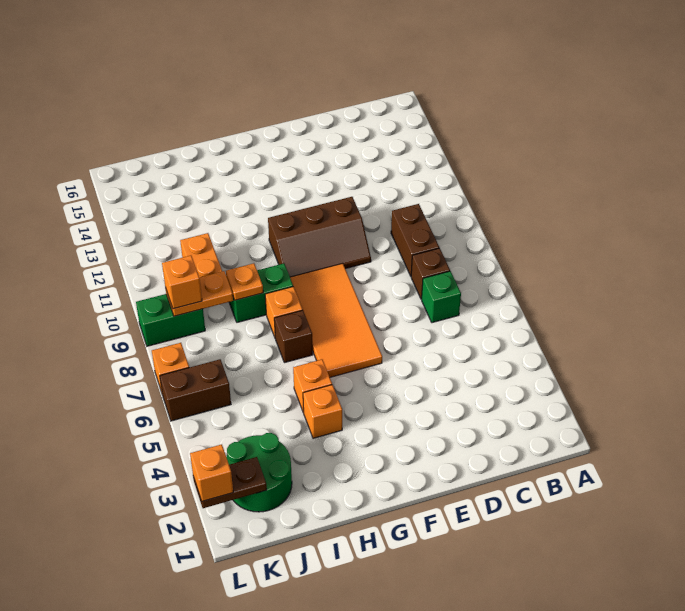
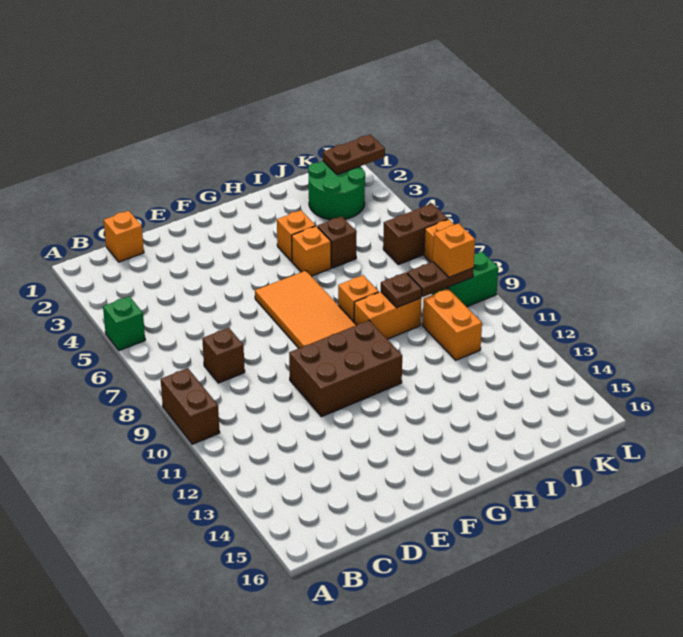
green brick C7 level 1 -> green brick A5 level 1
brown brick C9:C10 level 1 -> brown brick A9:A10 level 1
brown slope E10:G11 level 1 top 11 -> brown brick E10:G11 level 1
brown brick H7 level 1 -> brown brick I5 level 1
green brick H9:I9 level 1 -> orange brick H9:I9 level 1
orange plate I9 level 2 -> brown plate I9 level 2
orange plate J9:K9 level 2 -> brown plate J9:K9 level 2
orange brick L2 level 3 -> orange brick C1 level 1

